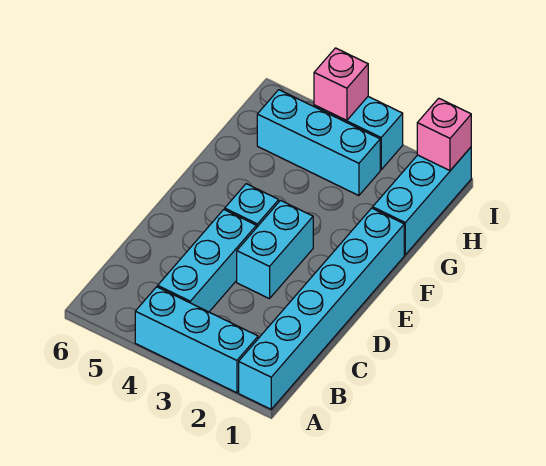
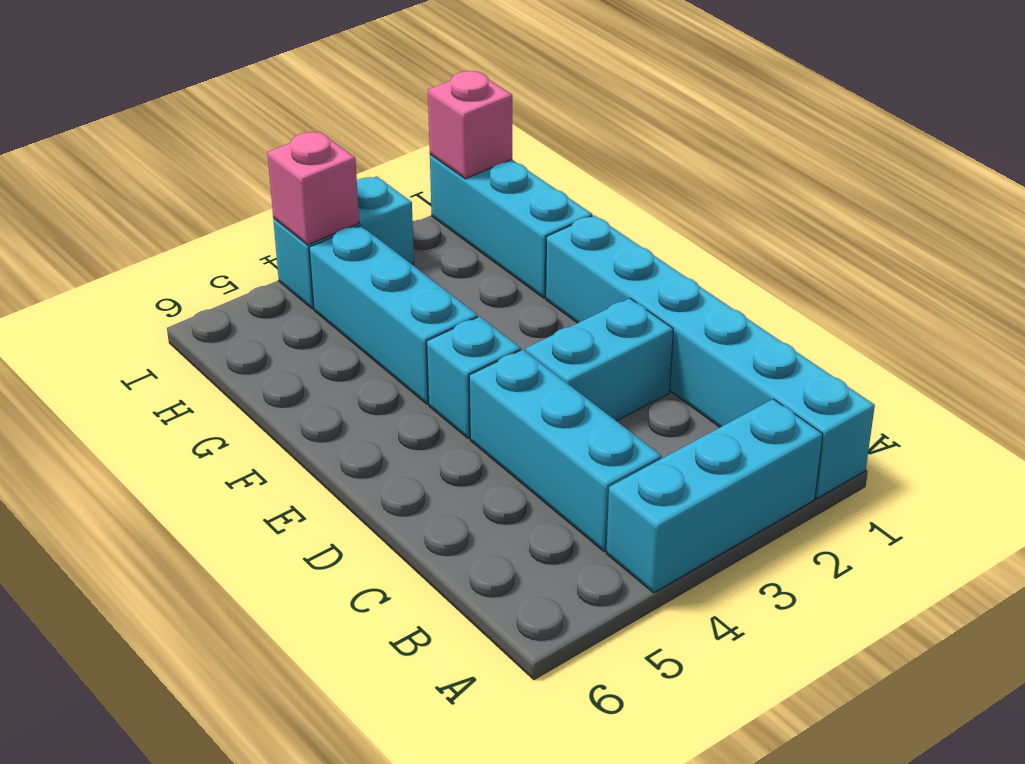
cyan brick D3:E3 level 1 -> cyan brick D2:D3 level 1
cyan brick H3:H5 level 1 -> cyan brick F4:H4 level 1

